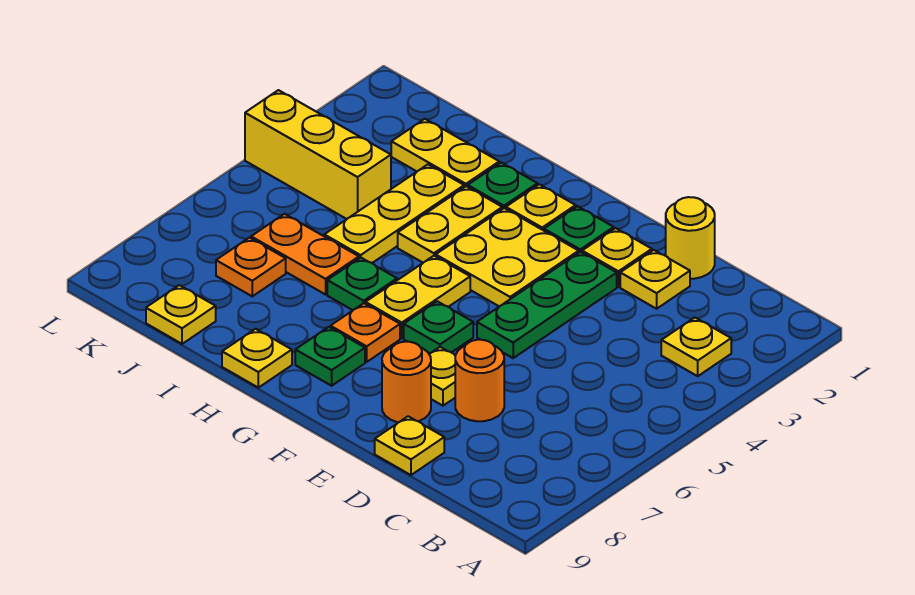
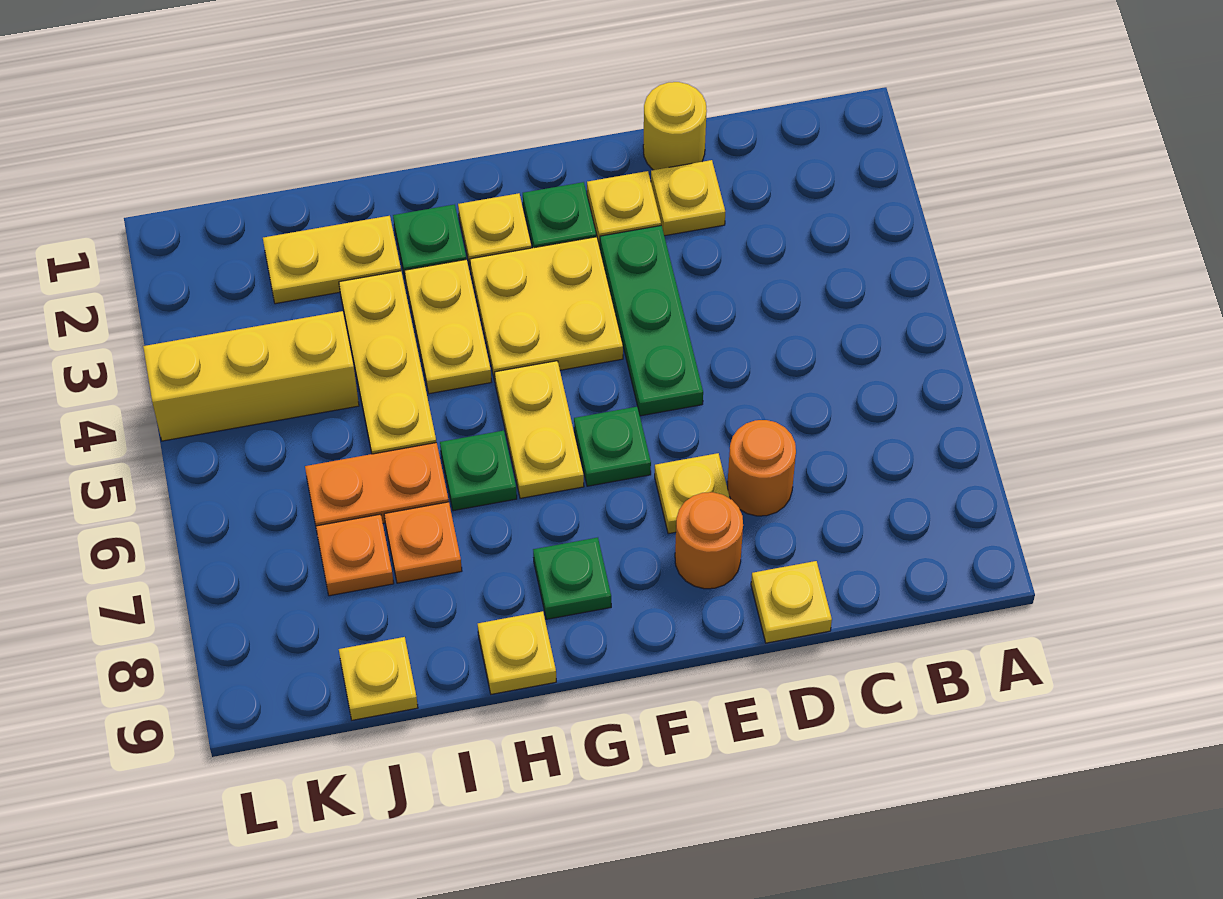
yellow plate B3 level 1 -> none
orange plate G7 level 1 -> orange plate I7 level 1

